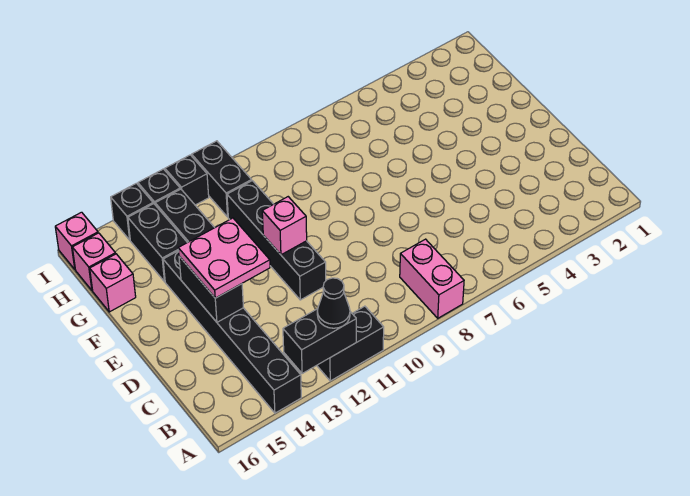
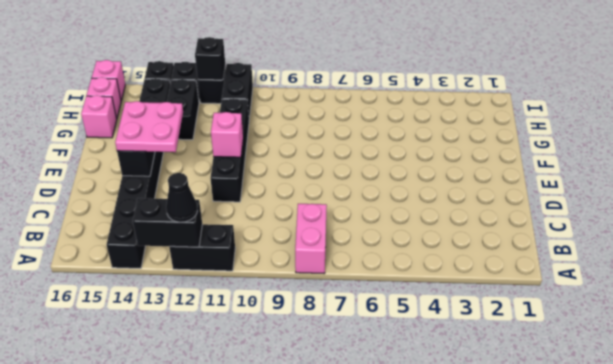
none -> black brick I12 level 2

